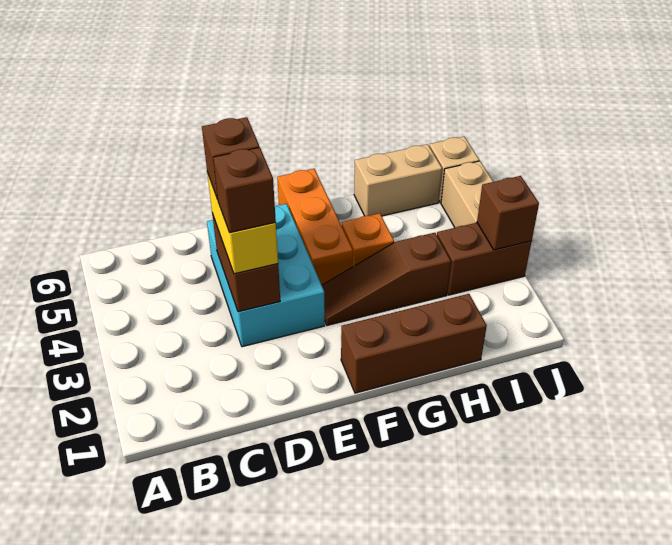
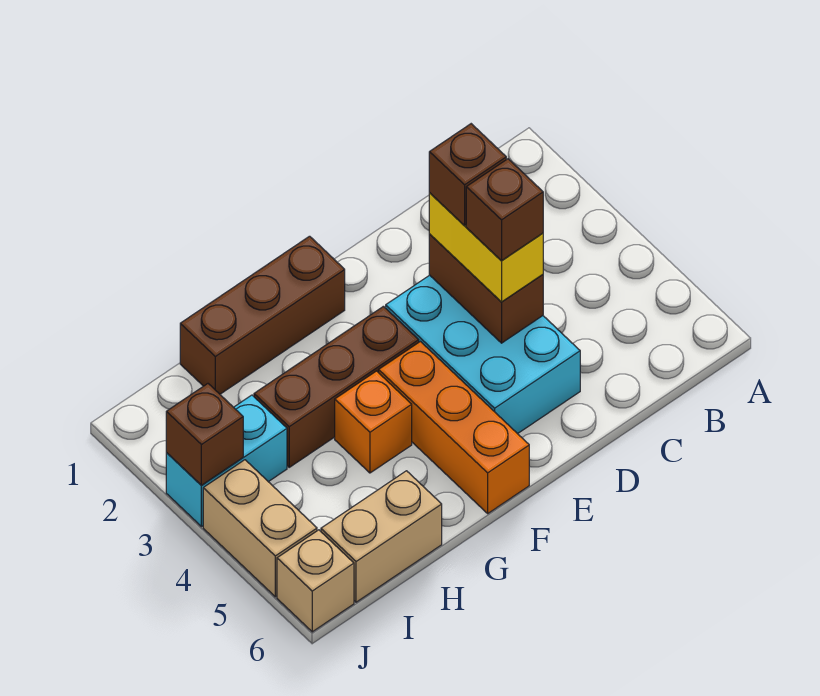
brown slope F3:H3 level 1 top H -> brown brick F3:H3 level 1
brown brick I3:J3 level 1 -> cyan brick I3:J3 level 1

